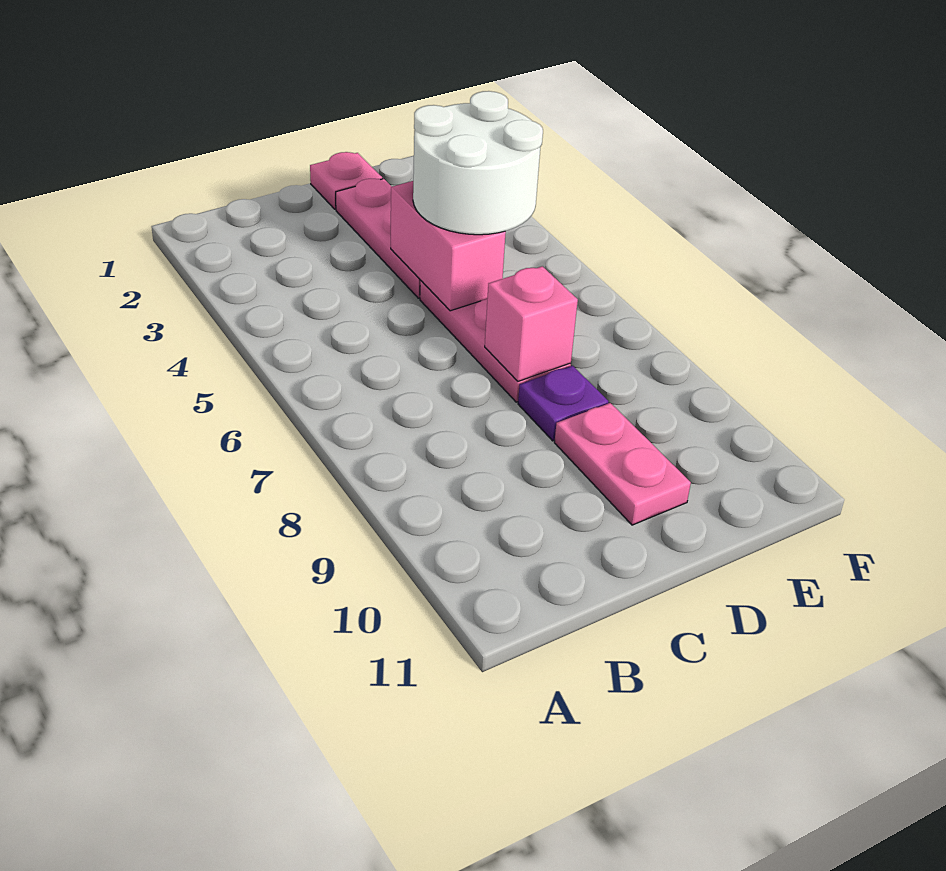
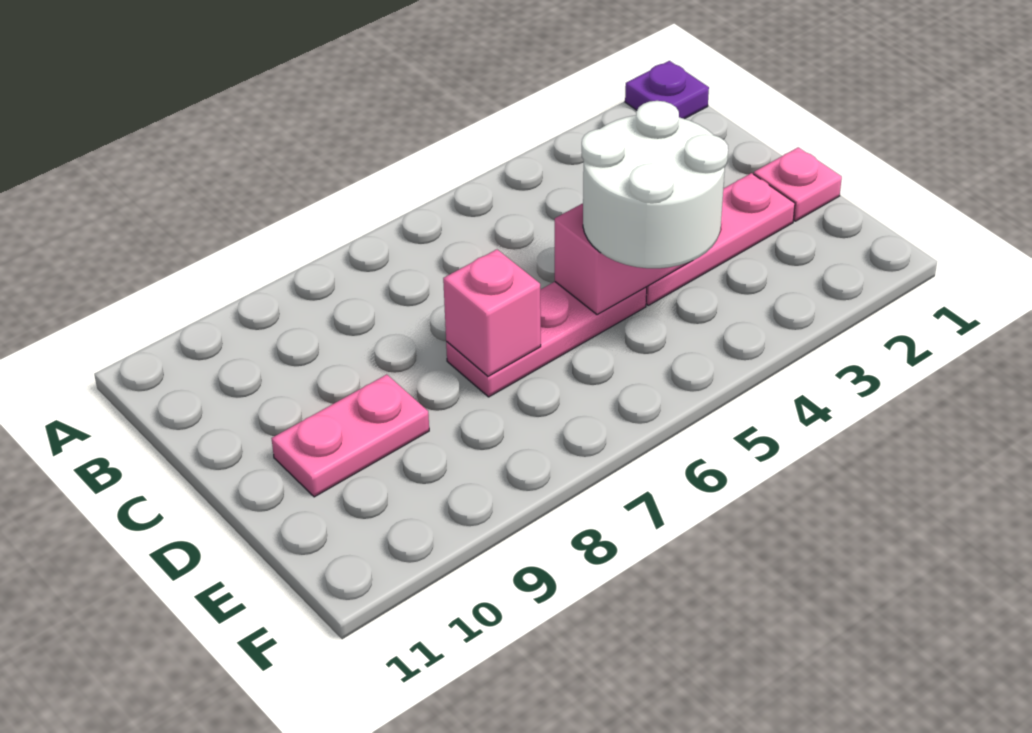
purple plate D8 level 1 -> purple plate A1 level 1

